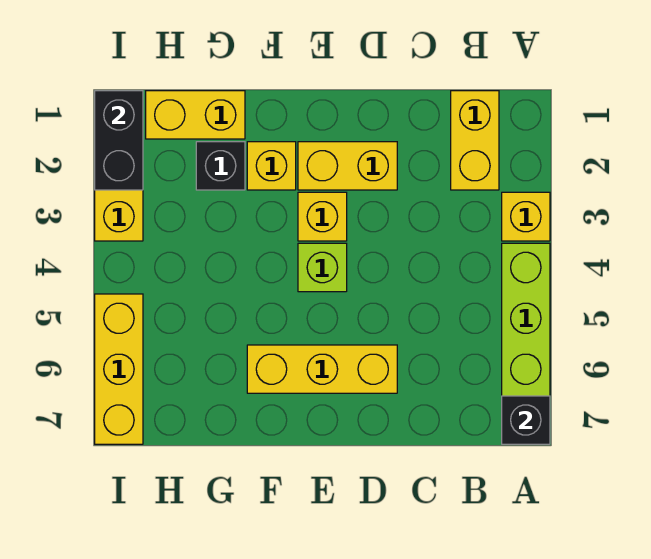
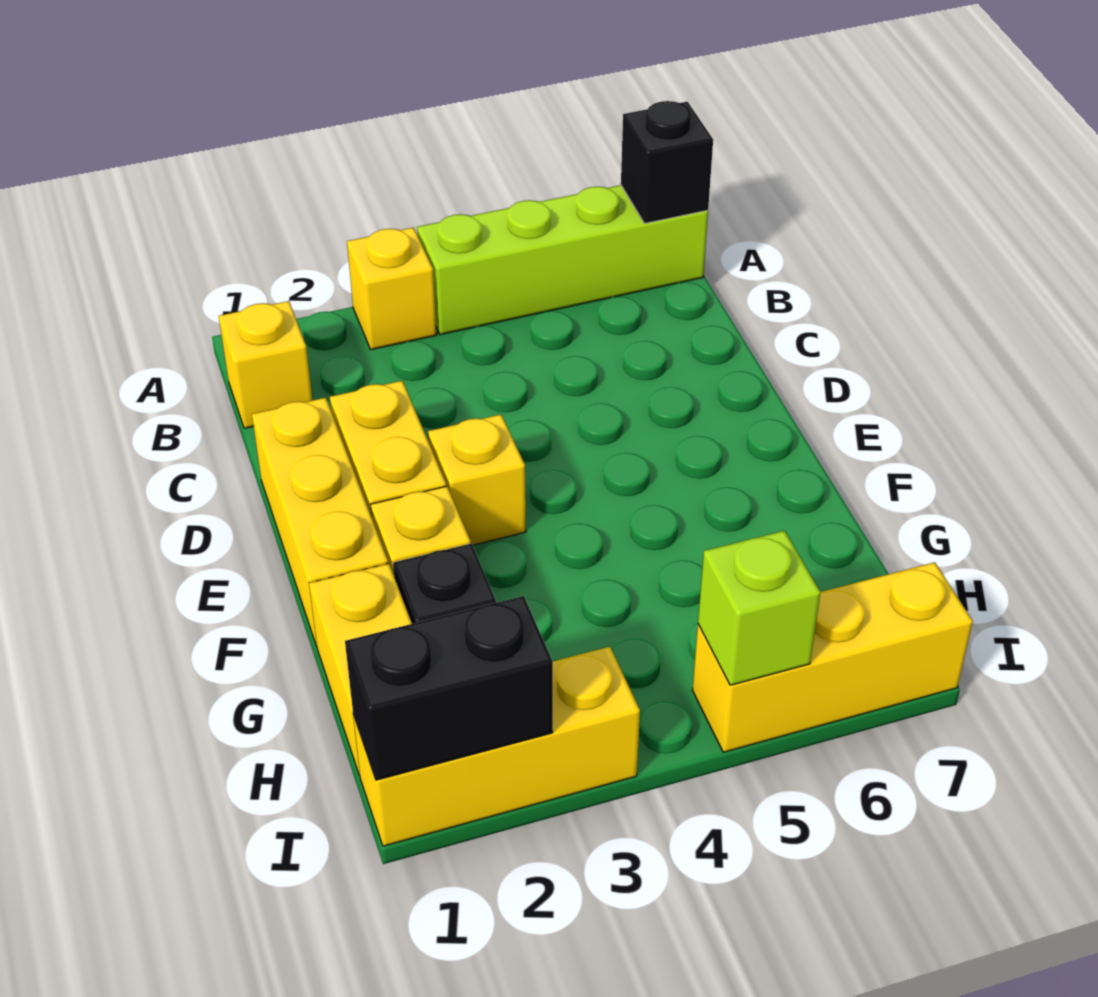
yellow brick B1:B2 level 1 -> yellow brick B1 level 1
yellow brick D6:F6 level 1 -> yellow brick D1:F1 level 1
lime brick E4 level 1 -> lime brick I5 level 2

